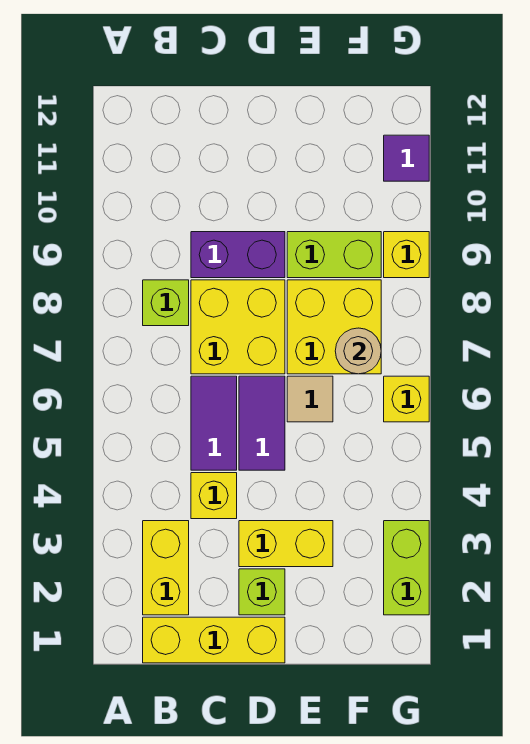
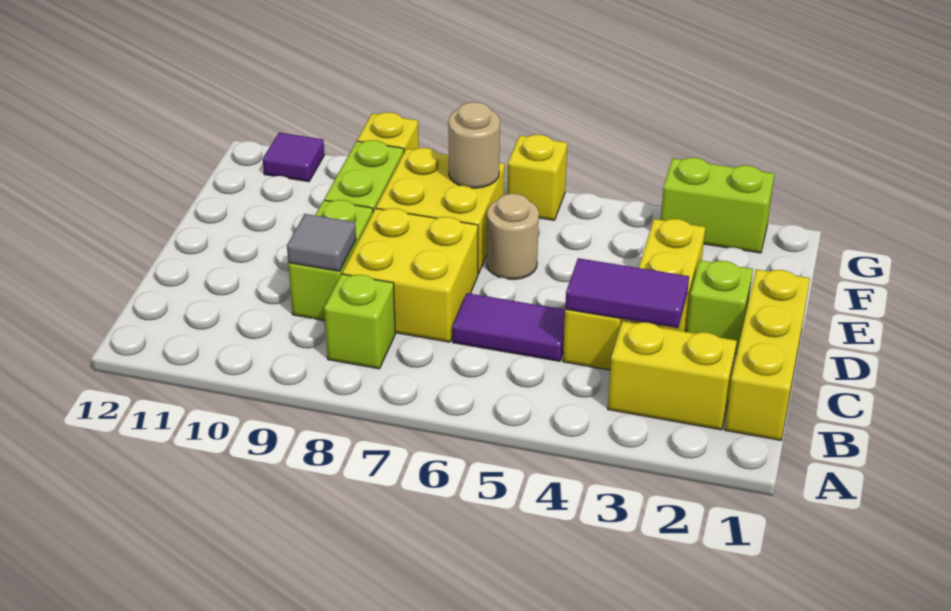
purple brick C9:D9 level 1 -> lime brick C9:D9 level 1
none -> grey tile C9 level 2
purple tile D5:D6 level 1 -> purple tile C3:C4 level 2
tan tile E6 level 1 -> tan round brick E6 level 1

